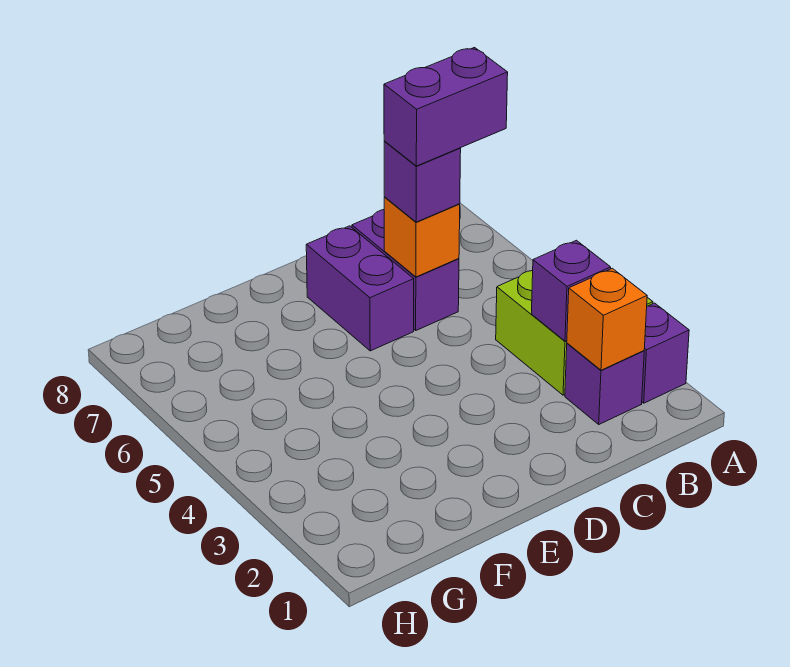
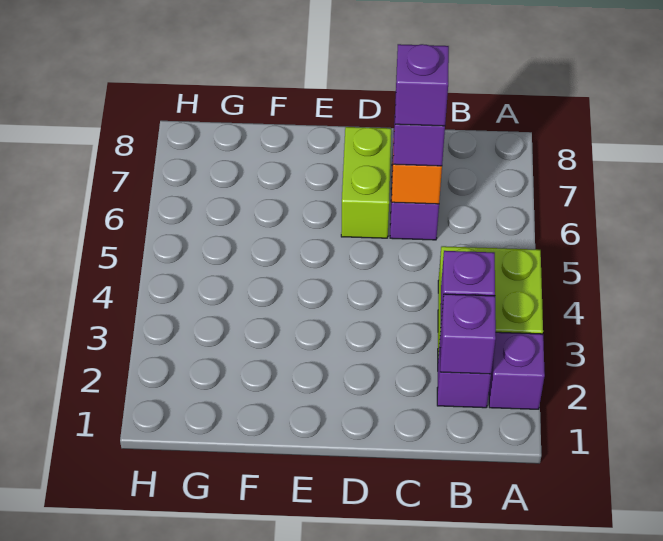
orange brick B2 level 2 -> purple brick B2 level 2
purple brick B6:C6 level 4 -> purple brick C6 level 4
purple brick D6:D7 level 1 -> lime brick D6:D7 level 1

